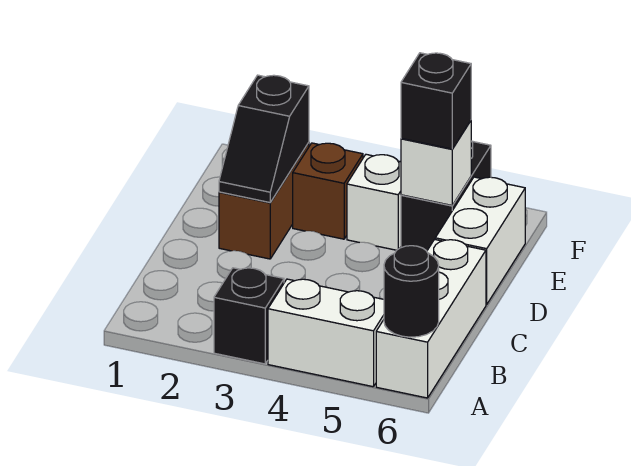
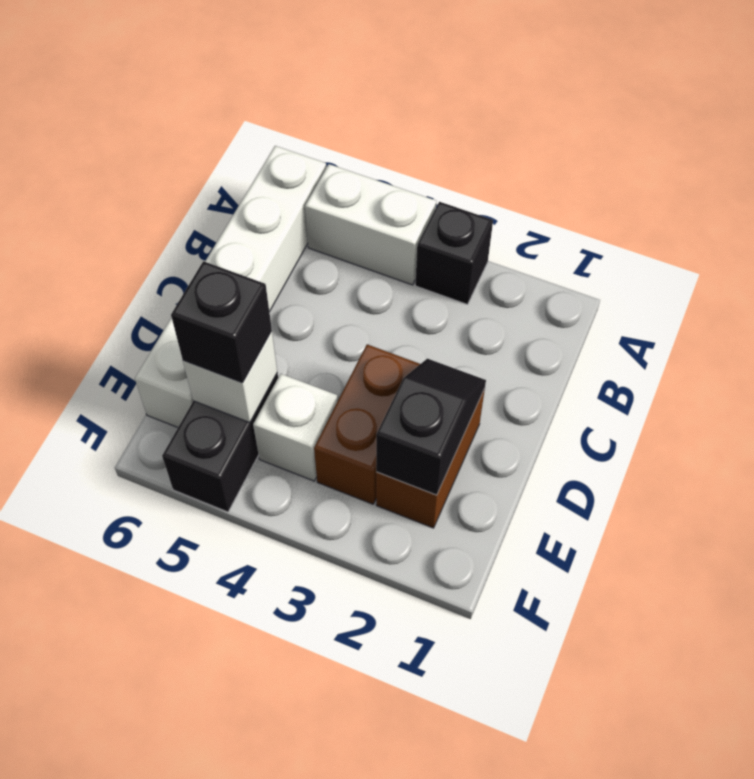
black round brick A6 level 2 -> none
brown brick E3 level 1 -> brown brick D3:E3 level 1

